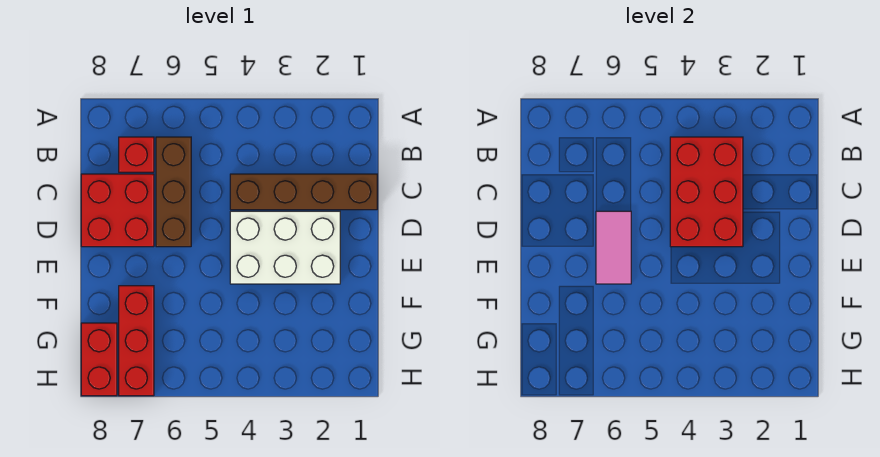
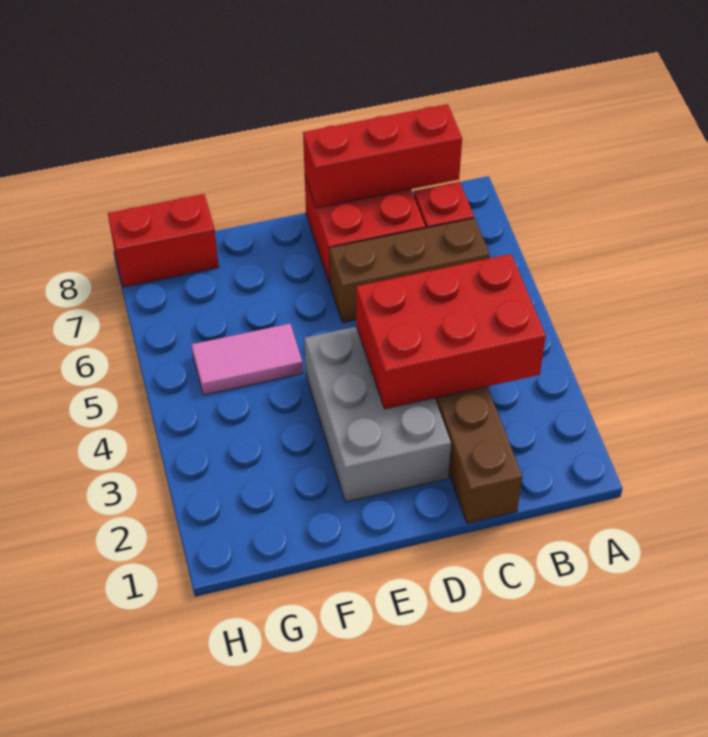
white brick D2:E4 level 1 -> grey brick D2:E4 level 1
pink tile D6:E6 level 2 -> pink tile F5:G5 level 1
red brick F7:H7 level 1 -> red brick B8:D8 level 2

